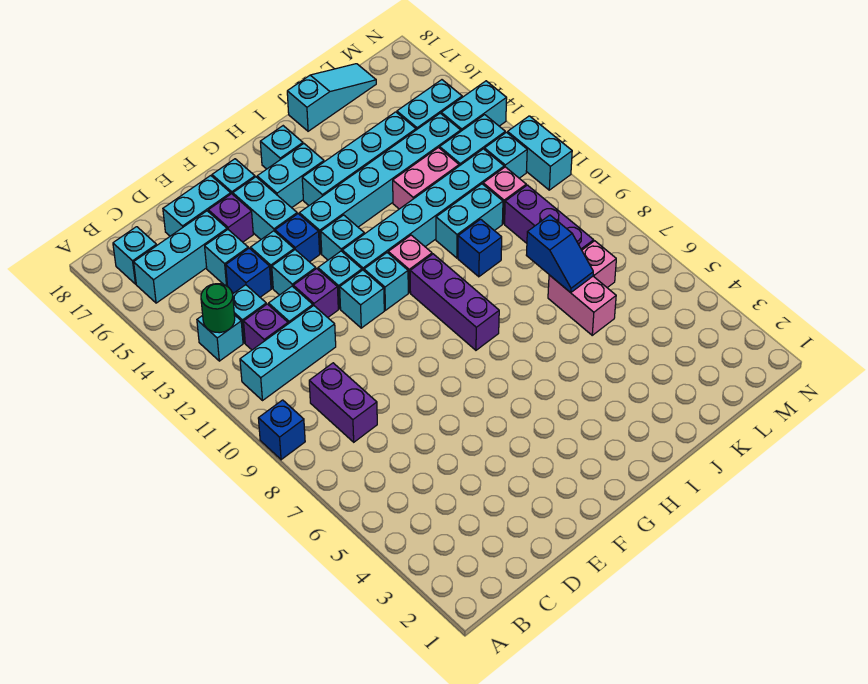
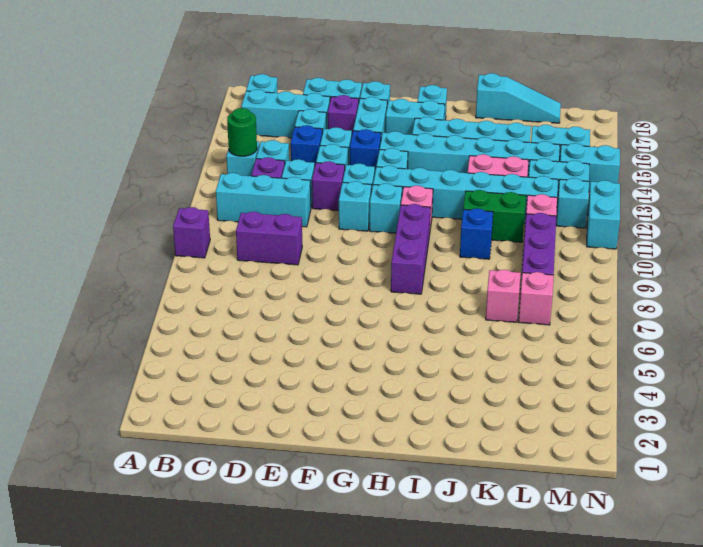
blue brick A9 level 1 -> purple brick A9 level 1
purple brick C8:C9 level 1 -> purple brick C9:D9 level 1
cyan brick J11:K11 level 1 -> green brick J11:K11 level 1
pink brick K6:K7 level 1 -> pink brick K7 level 1
blue slope K7:K8 level 2 top 8 -> none

